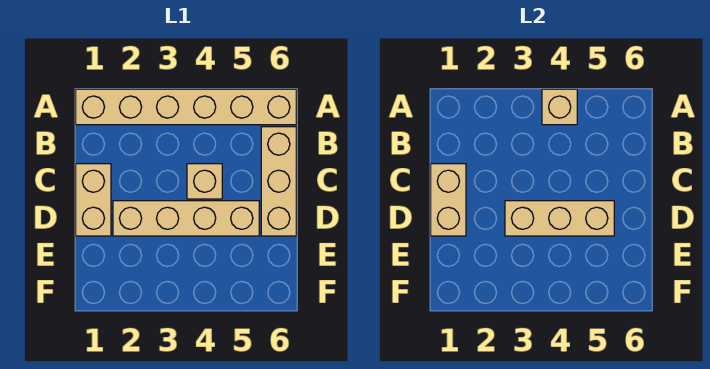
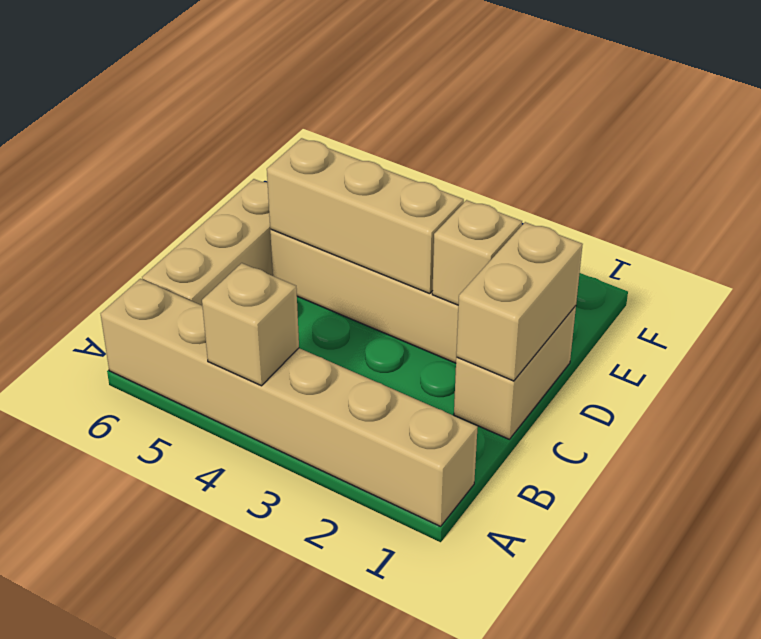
tan brick C4 level 1 -> tan brick D2 level 2

